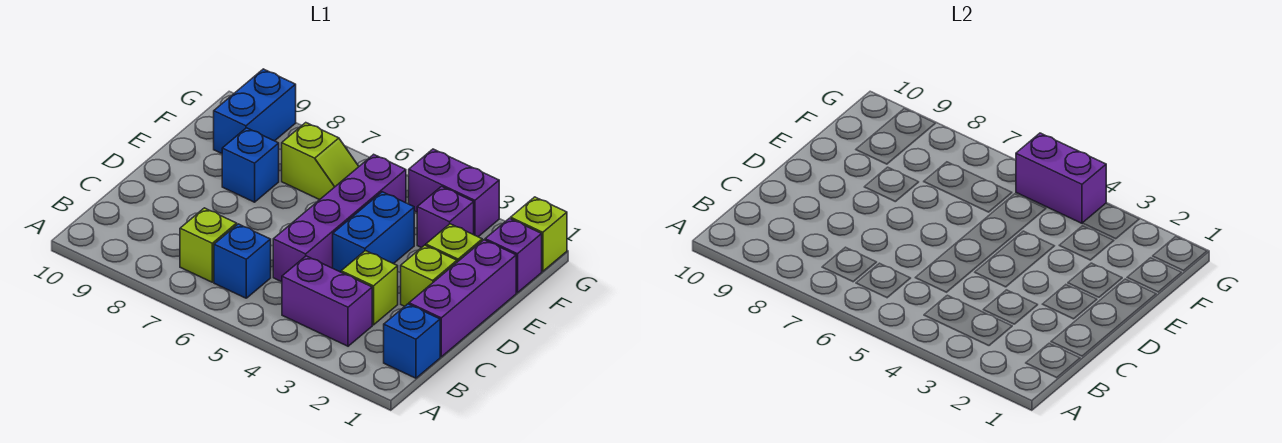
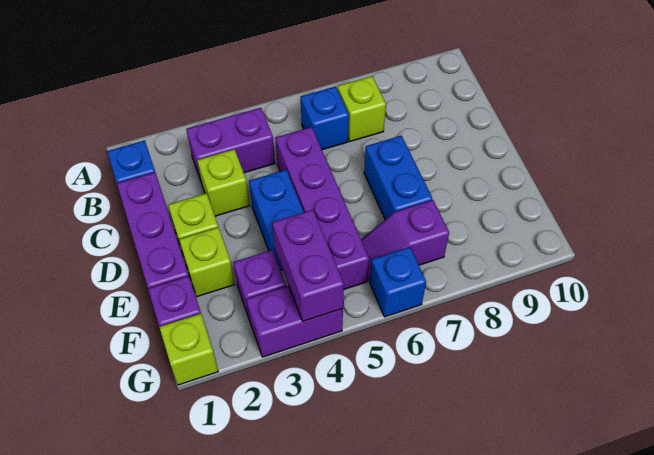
blue brick E8 level 1 -> blue brick G6 level 1
lime slope F6:F7 level 1 top 7 -> purple slope F6:F7 level 1 top 7
blue brick F9:G9 level 1 -> blue brick D7:E7 level 1
purple brick G4:G5 level 2 -> purple brick F4:G4 level 2

